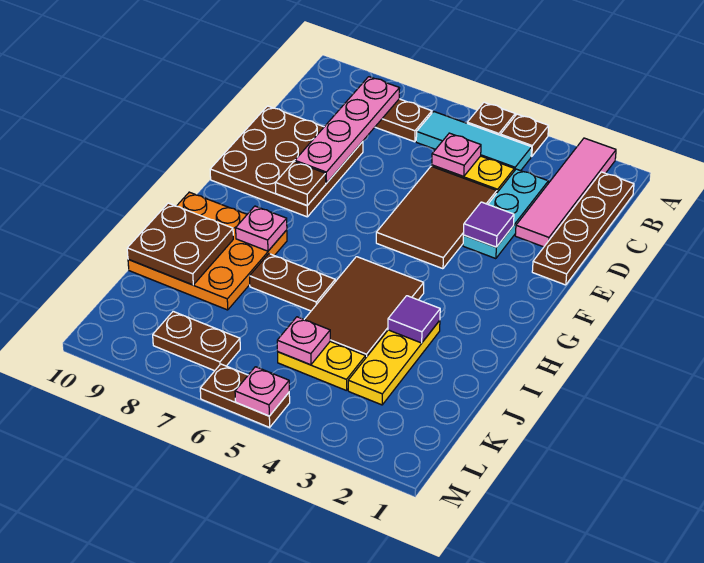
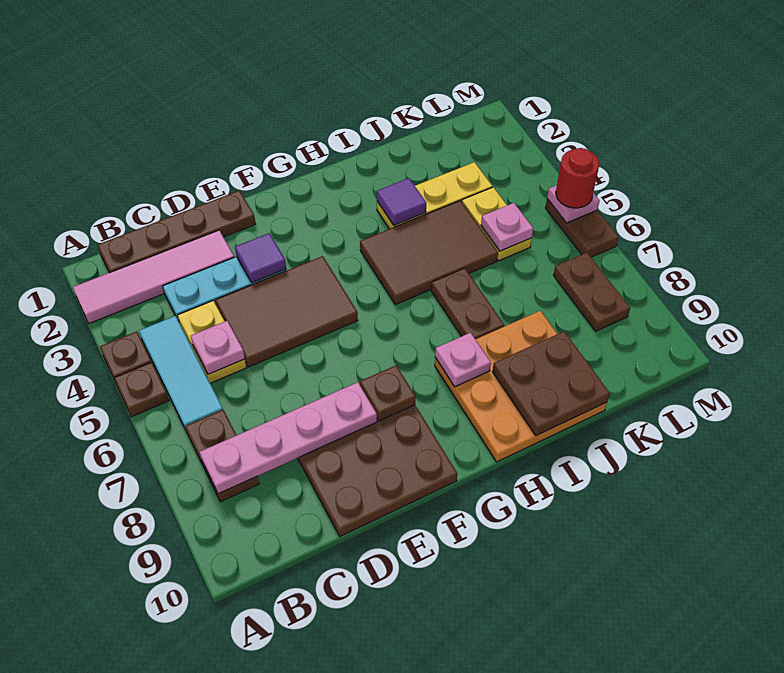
none -> red round brick M5 level 3

